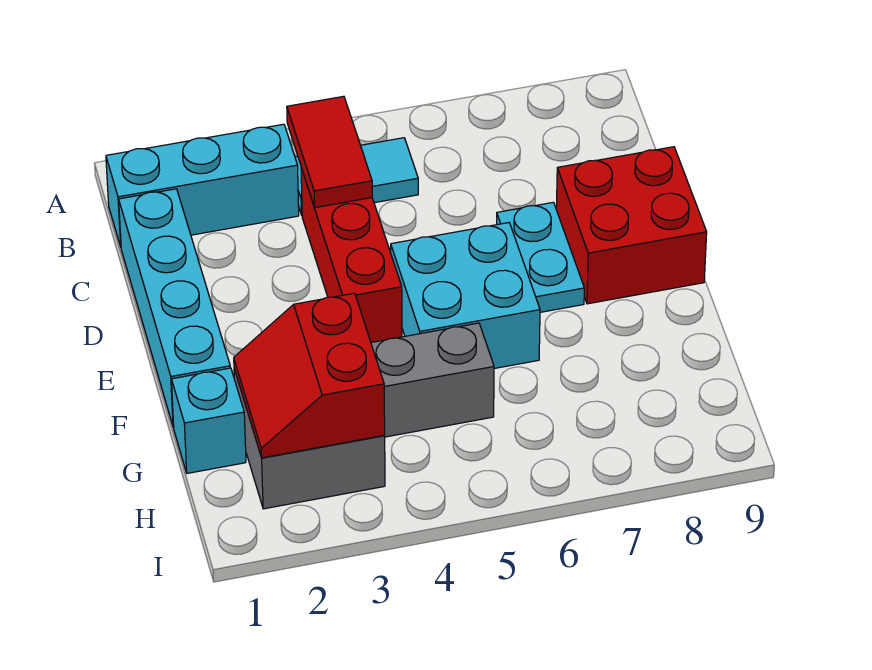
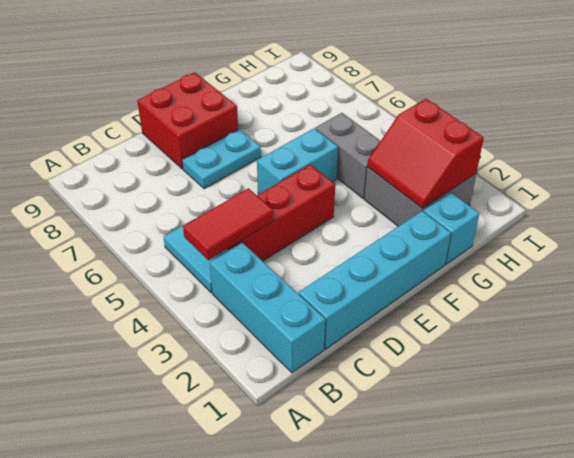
cyan brick E5:F6 level 1 -> cyan brick E5:F5 level 1
red slope G2:H3 level 2 top 3 -> red slope G2:H3 level 2 top H

